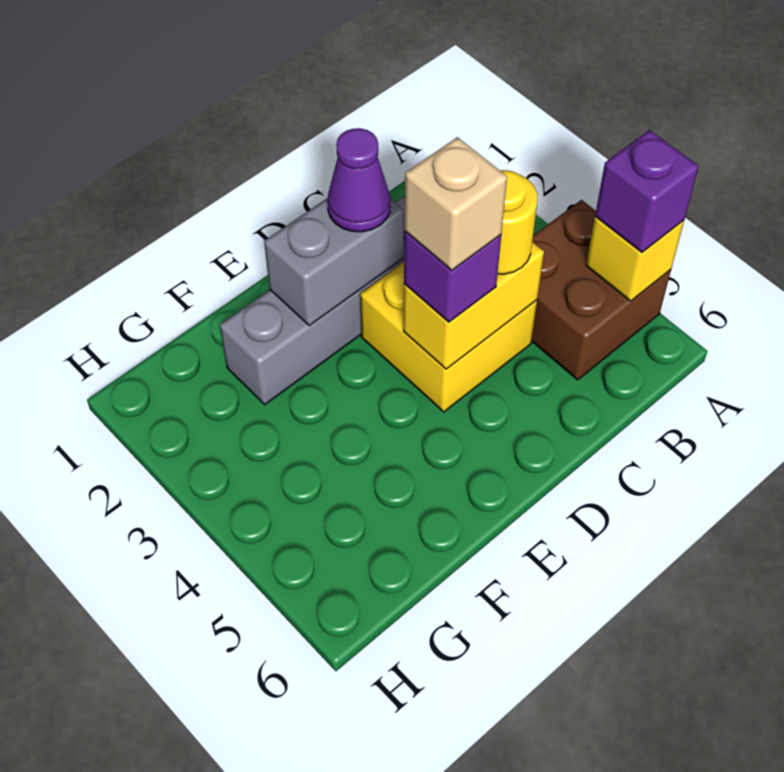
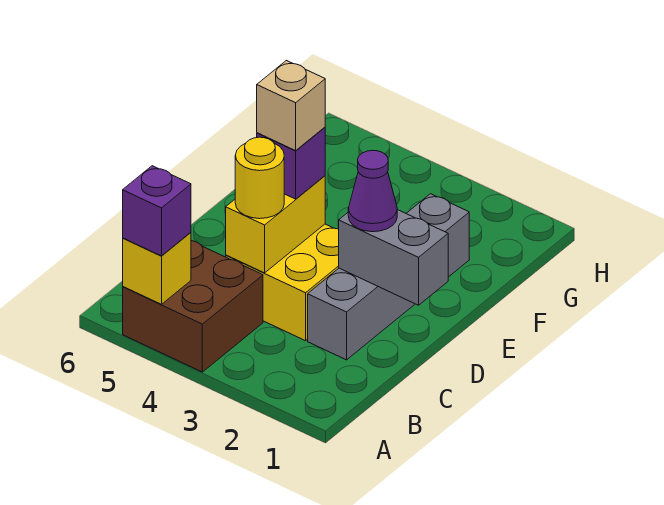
grey brick D2:E2 level 2 -> grey brick D1:D2 level 2

